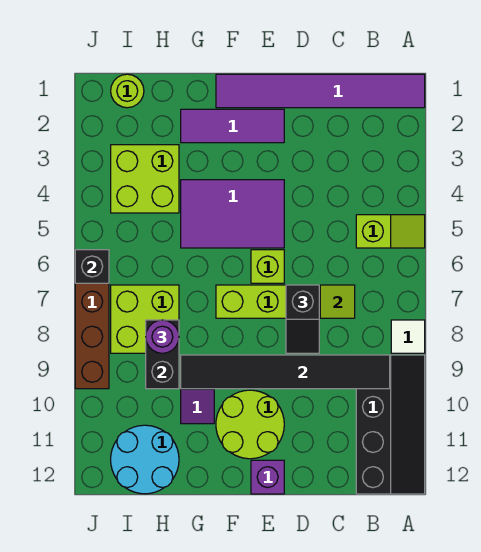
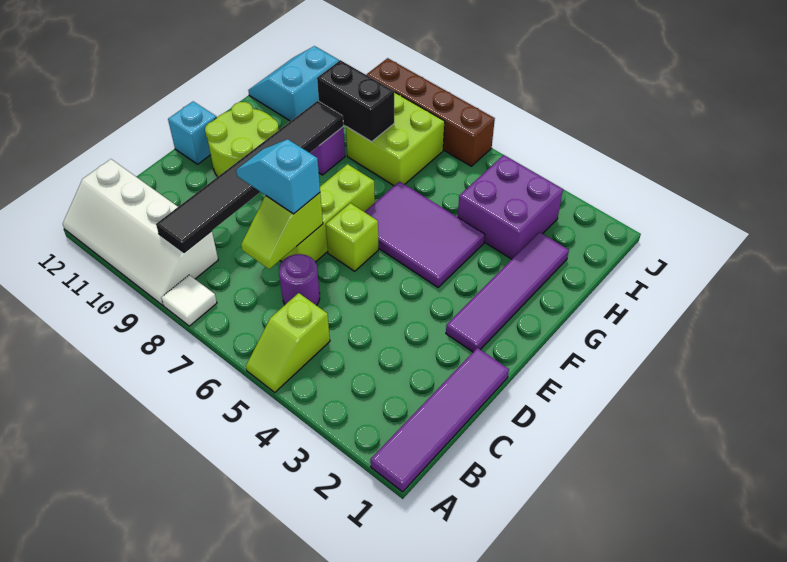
purple tile A1:F1 level 1 -> purple tile A1:D1 level 1
black slope A9:B12 level 1 top B -> white slope A9:B12 level 1 top B
black slope D7:D8 level 3 top 7 -> cyan slope D7:D8 level 3 top 7
purple tile E2:G2 level 1 -> purple tile E2:H2 level 1
purple tile E4:G5 level 1 -> purple tile F4:G6 level 1
purple brick E12 level 1 -> cyan brick E12 level 1
lime brick H3:I4 level 1 -> purple brick H3:I4 level 1
purple round brick H8 level 3 -> purple round brick C6 level 1
cyan round brick H11:I12 level 1 -> cyan slope H11:I12 level 1 top 11
lime round brick I1 level 1 -> none
black brick J6 level 2 -> none

